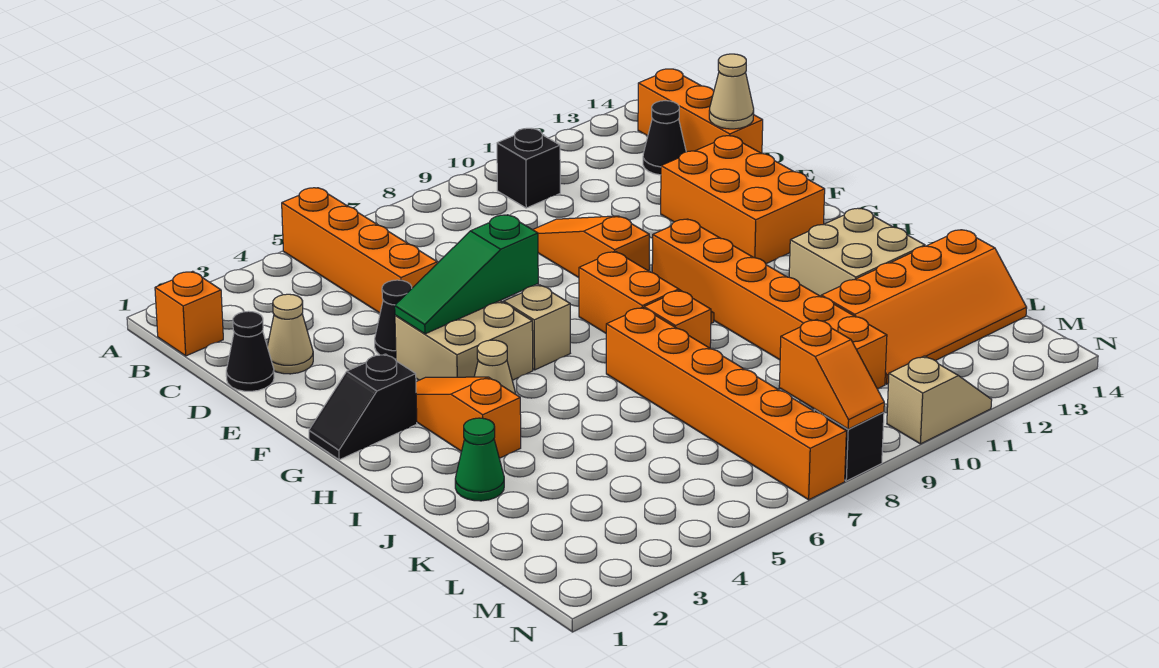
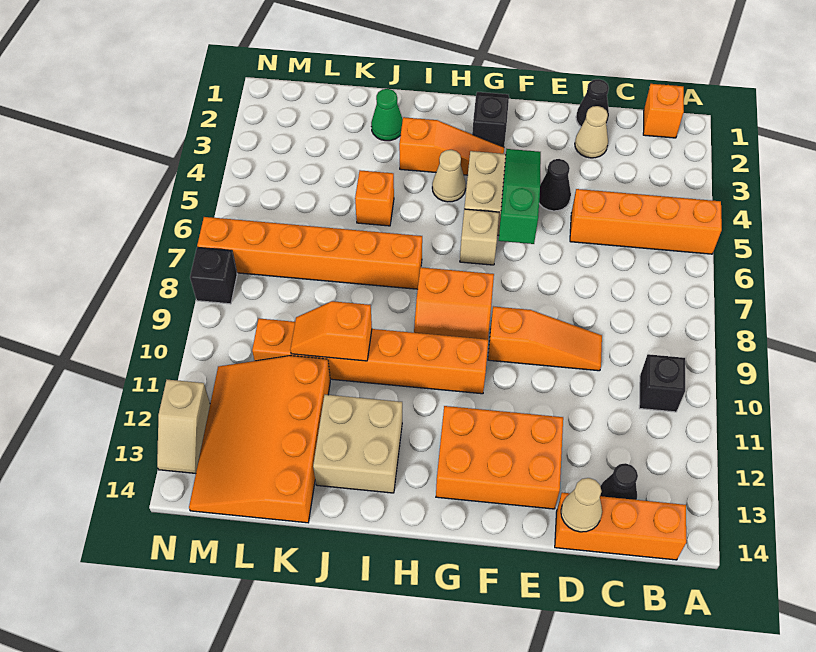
orange brick I8 level 1 -> orange brick J5 level 1
orange slope K11:L14 level 1 top K -> orange slope K11:M14 level 1 top K
orange slope M8:N8 level 2 top M -> orange slope J10:K10 level 2 top J
tan slope N10:N11 level 1 top 10 -> tan slope N12:N13 level 1 top 12

